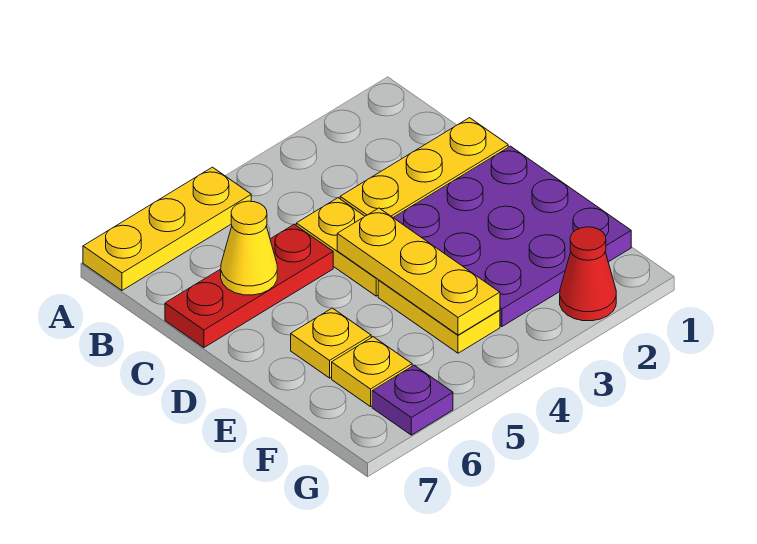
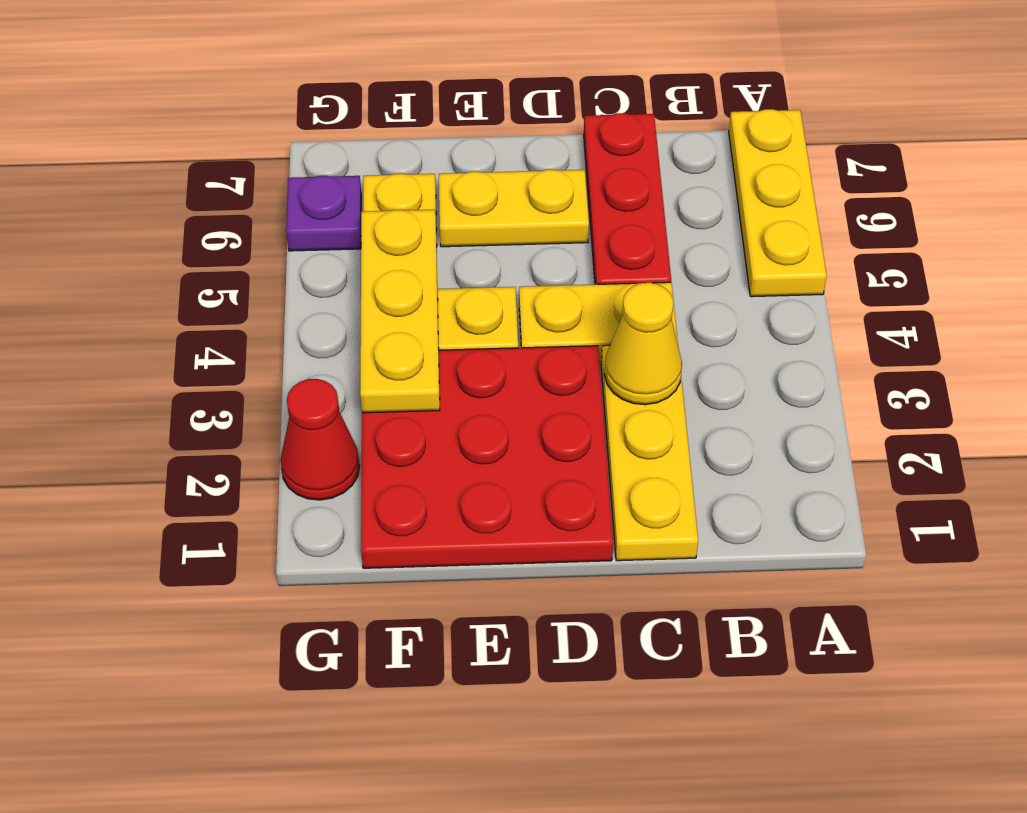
yellow cone C6 level 2 -> yellow cone C3 level 2
purple plate D1:F3 level 1 -> red plate D1:F3 level 1
yellow plate D4:F4 level 2 -> yellow plate F3:F5 level 2
yellow plate E6 level 1 -> yellow plate D6:E6 level 1

